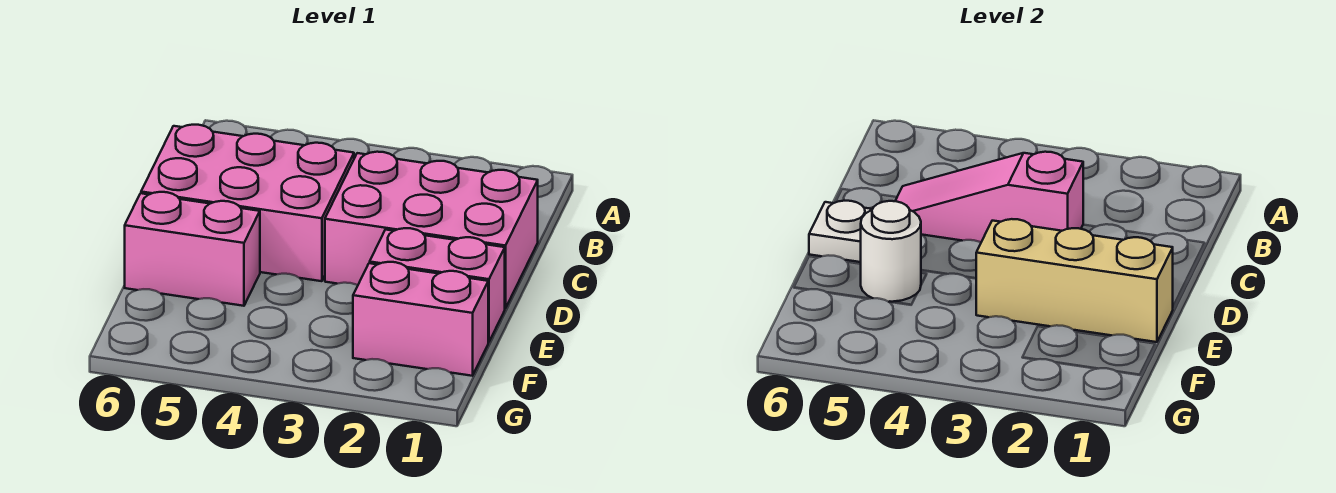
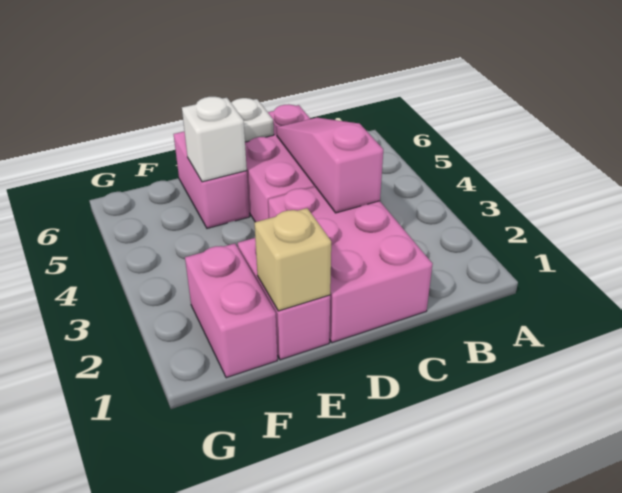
tan brick E1:E3 level 2 -> tan brick E1 level 2
white round brick E5 level 2 -> white brick E5 level 2

